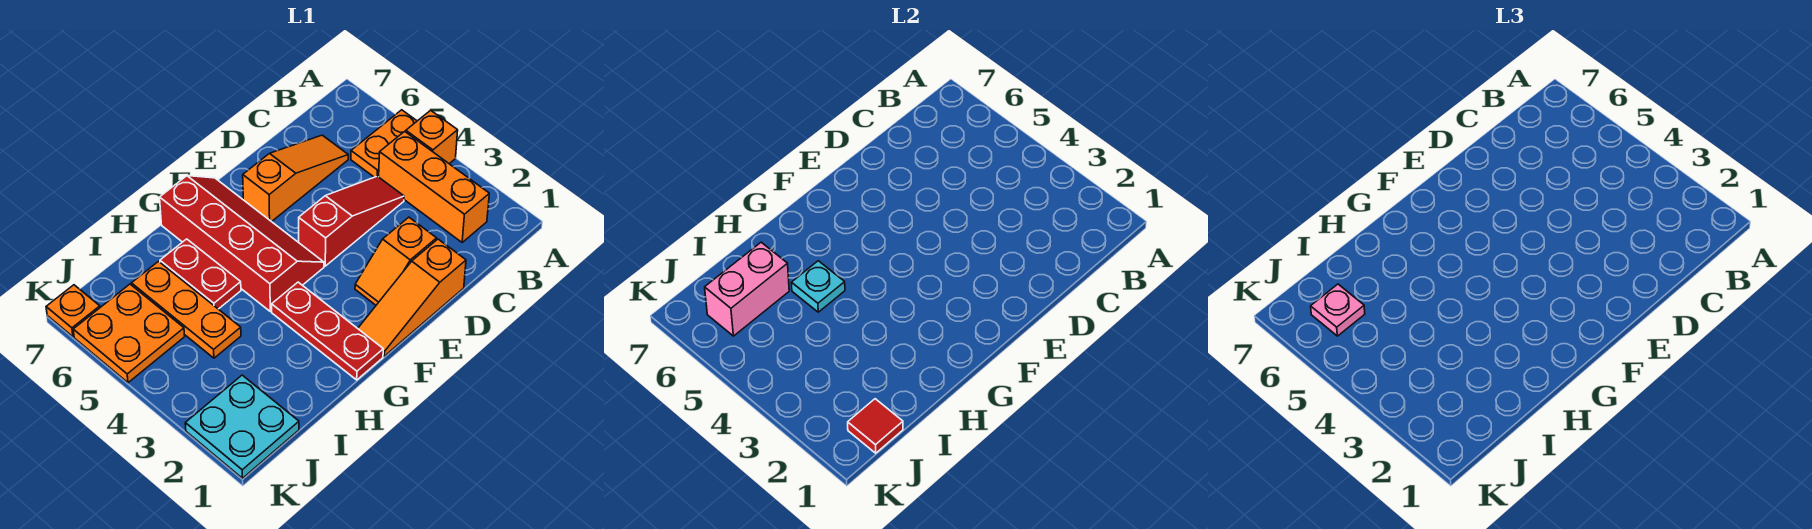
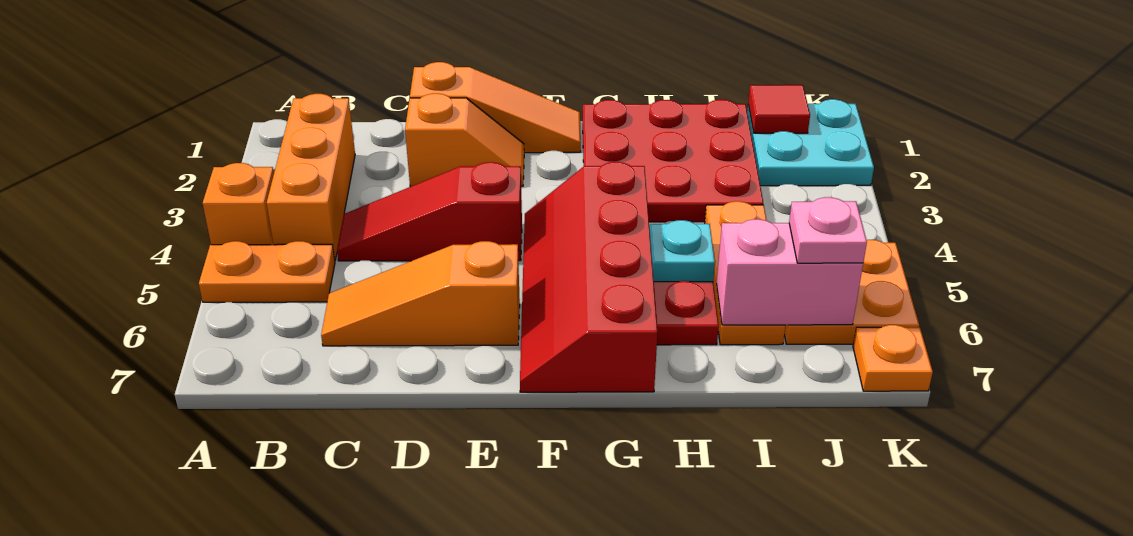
red plate G1:G3 level 1 -> red plate G1:I3 level 1

